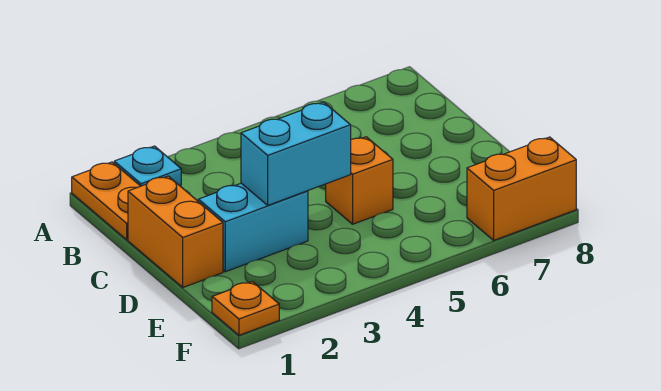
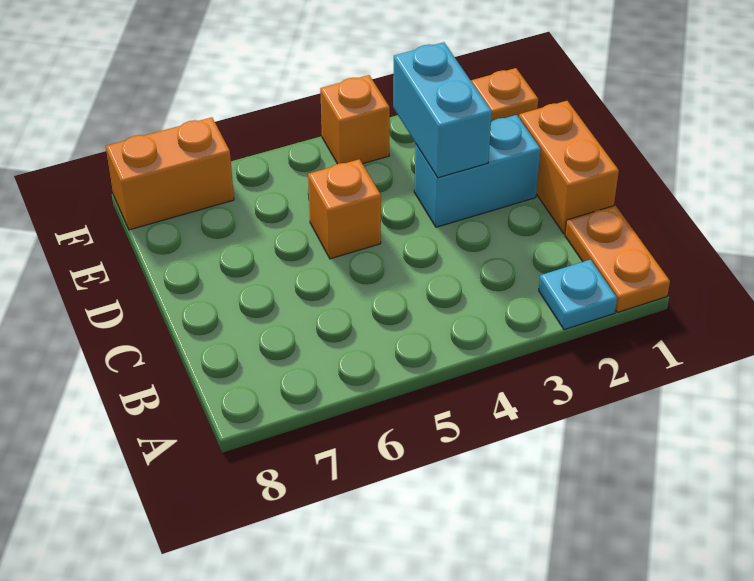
cyan brick D3:D4 level 2 -> cyan brick D3:E3 level 2
none -> orange brick F4 level 1

